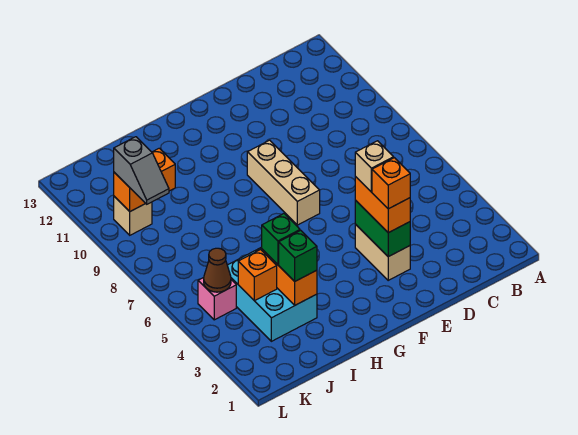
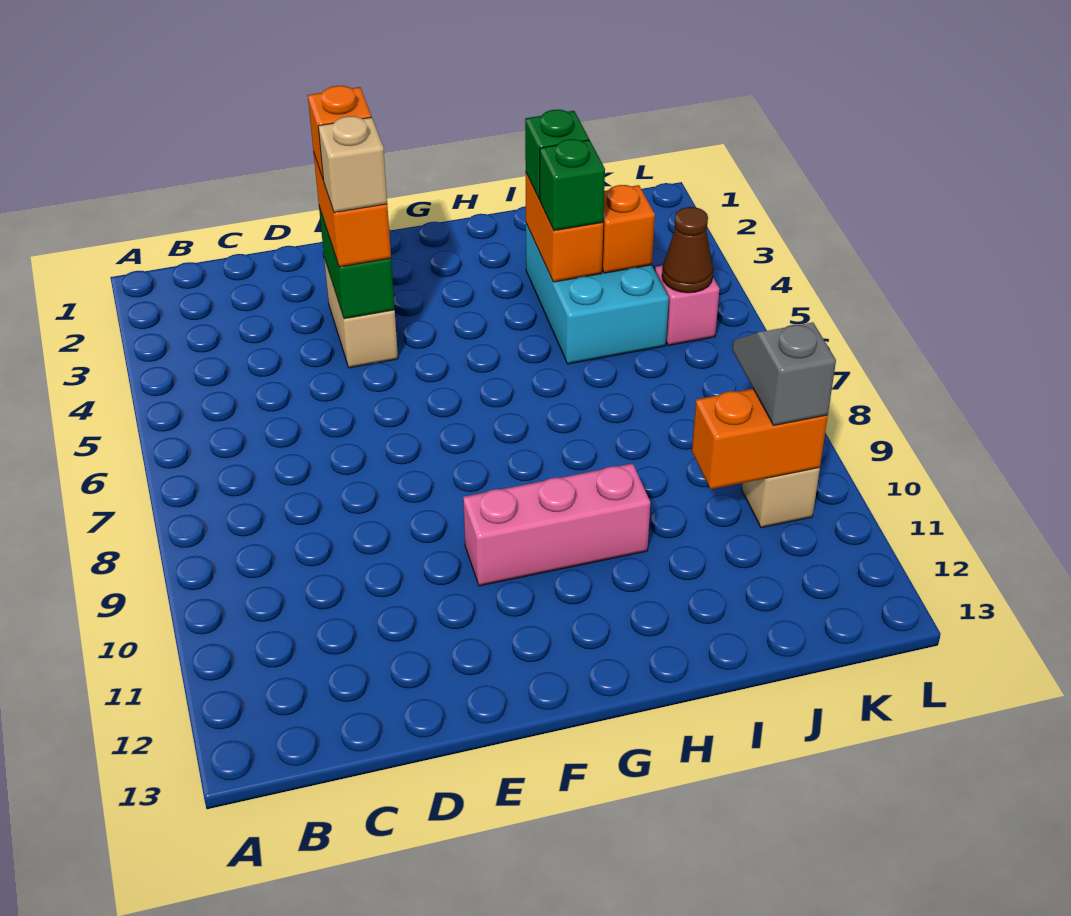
tan brick F7:F9 level 1 -> none
none -> pink brick F10:H10 level 1

